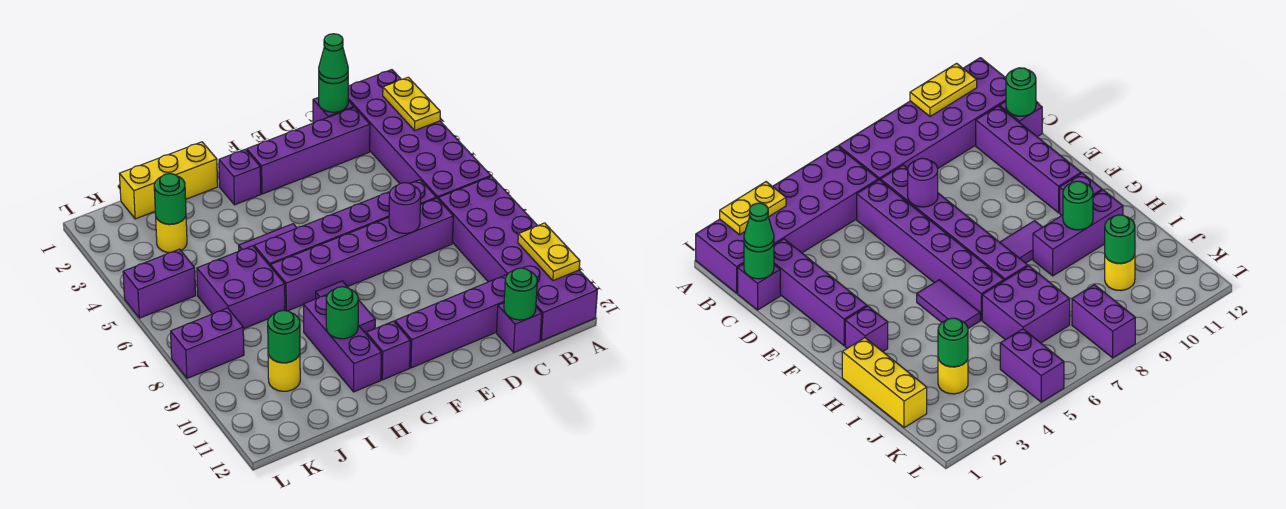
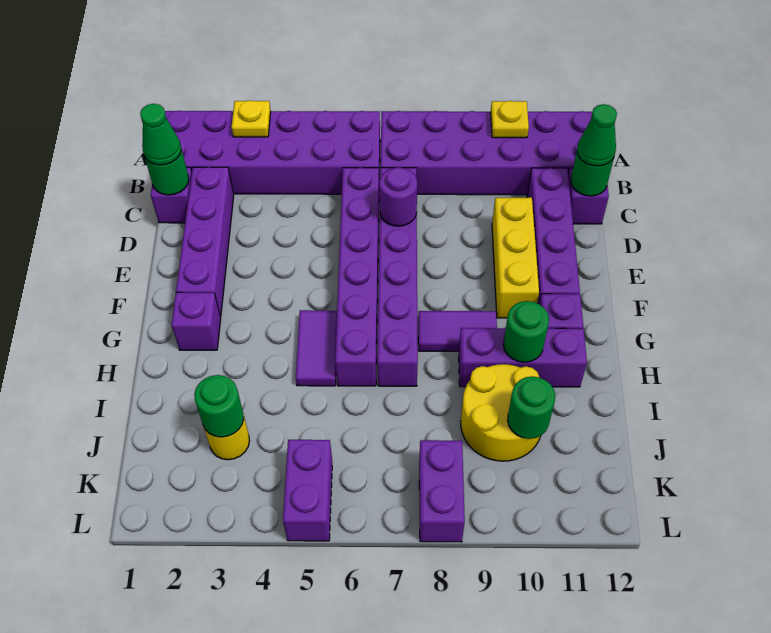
yellow plate A2:A3 level 2 -> yellow plate A3 level 2
yellow plate A10:A11 level 2 -> yellow plate A10 level 2
none -> green cone C12 level 3
yellow brick H1:J1 level 1 -> yellow brick D10:F10 level 1
purple brick I6:J7 level 1 -> none
yellow round brick J10 level 1 -> yellow round brick I9:J10 level 1

